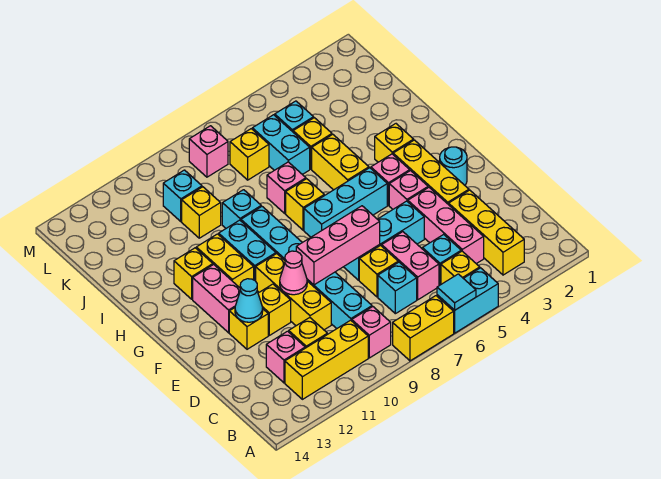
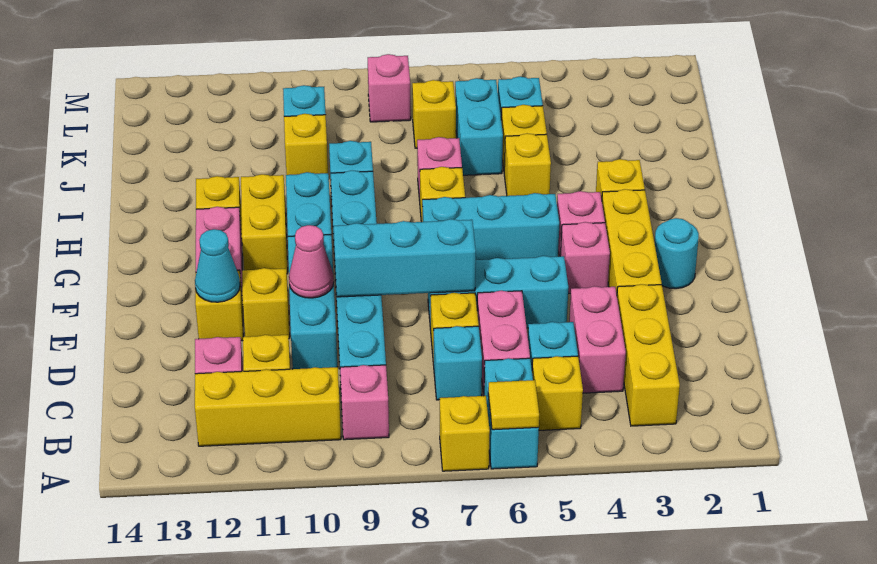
cyan brick A5:A6 level 1 -> cyan brick A6:B6 level 1
cyan tile A6 level 2 -> yellow tile A6 level 2
yellow brick A7:A8 level 1 -> yellow brick A7 level 1
pink brick C4:E4 level 1 -> pink brick C4:D4 level 1
yellow brick D10:F10 level 1 -> cyan brick D10:F10 level 1
pink brick E7:E9 level 2 -> cyan brick E7:E9 level 2
yellow brick H5:I5 level 1 -> yellow brick I5 level 1

